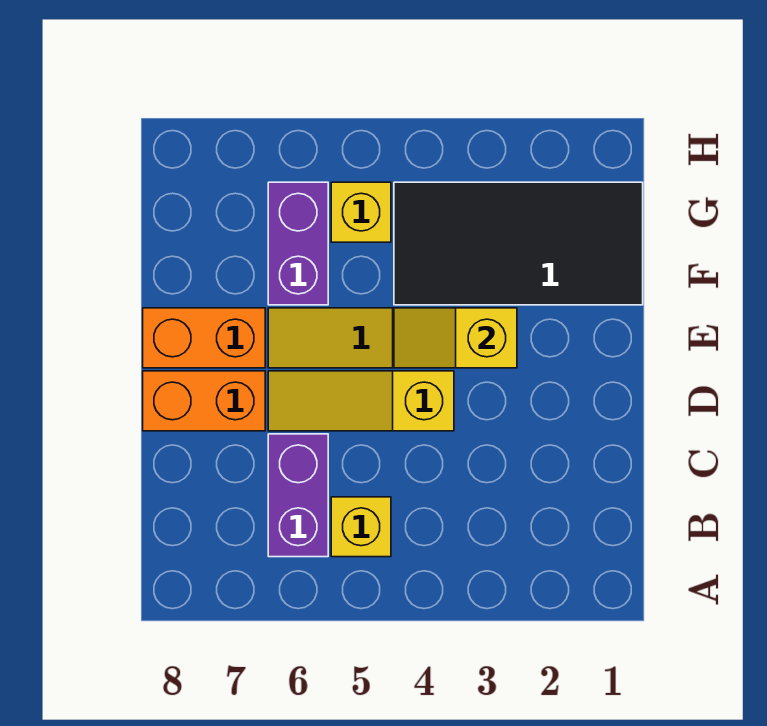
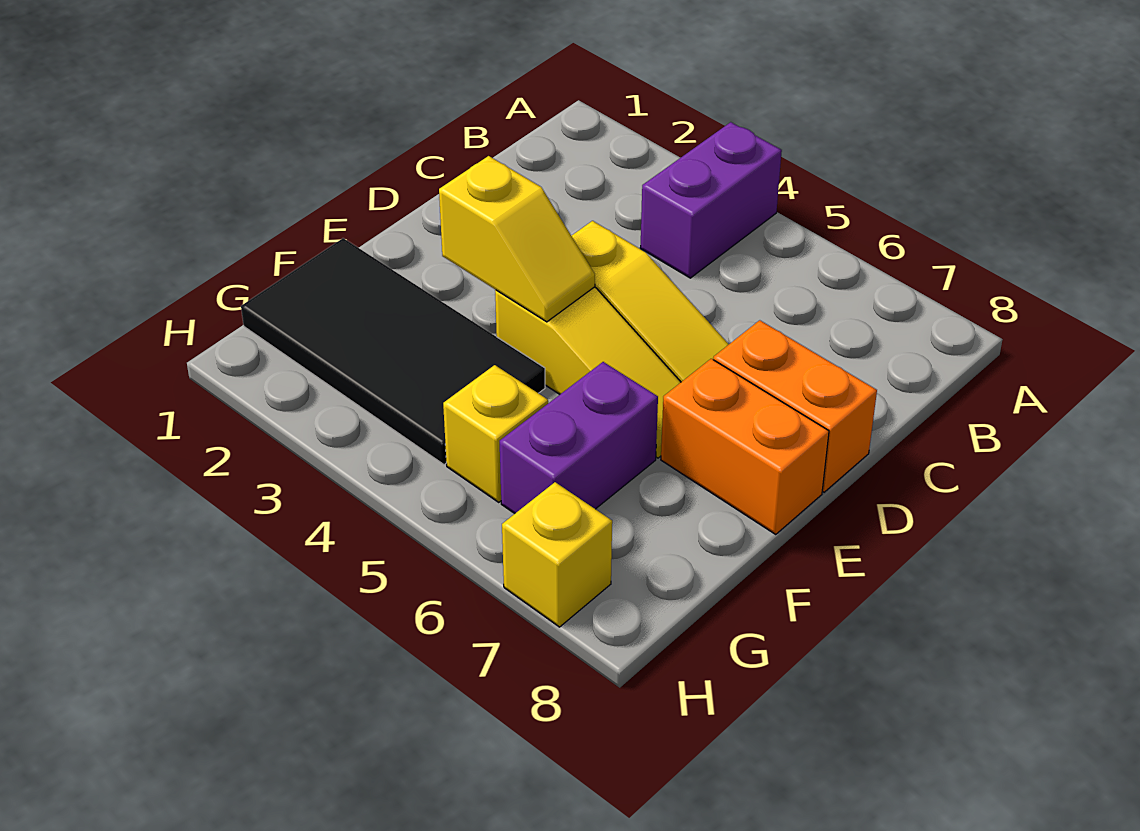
yellow brick B5 level 1 -> yellow brick H7 level 1
purple brick B6:C6 level 1 -> purple brick A4:B4 level 1

